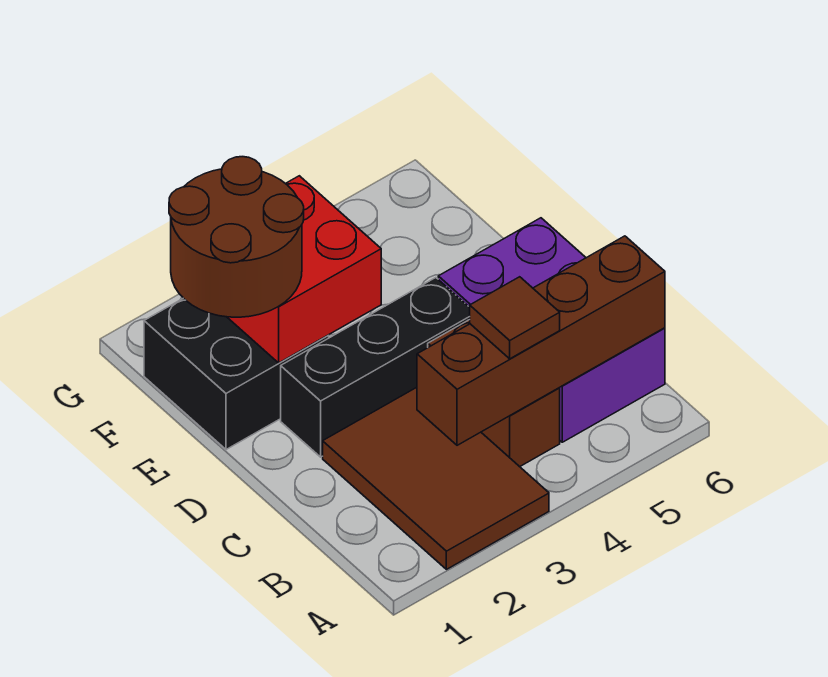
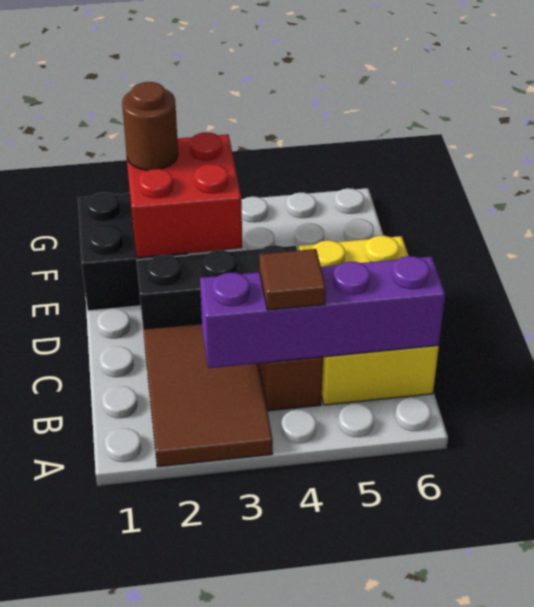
brown brick B3:B6 level 2 -> purple brick B3:B6 level 2
purple brick B5:D6 level 1 -> yellow brick B5:D6 level 1
brown round brick E1:F2 level 3 -> brown round brick F2 level 3

